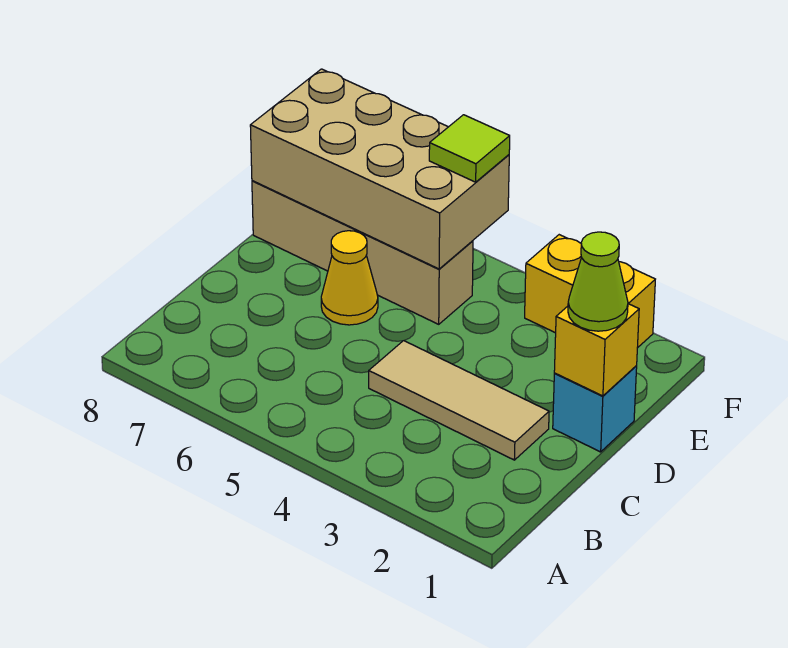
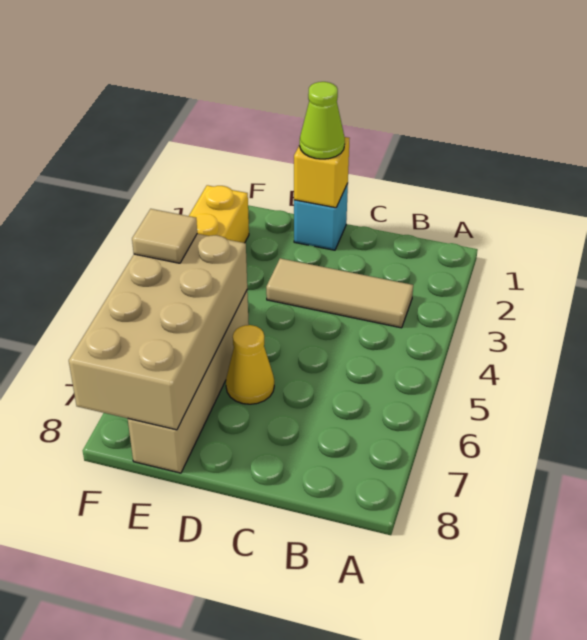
tan tile C2:C4 level 1 -> tan tile B3:D3 level 1
lime tile F5 level 3 -> tan tile F5 level 3

